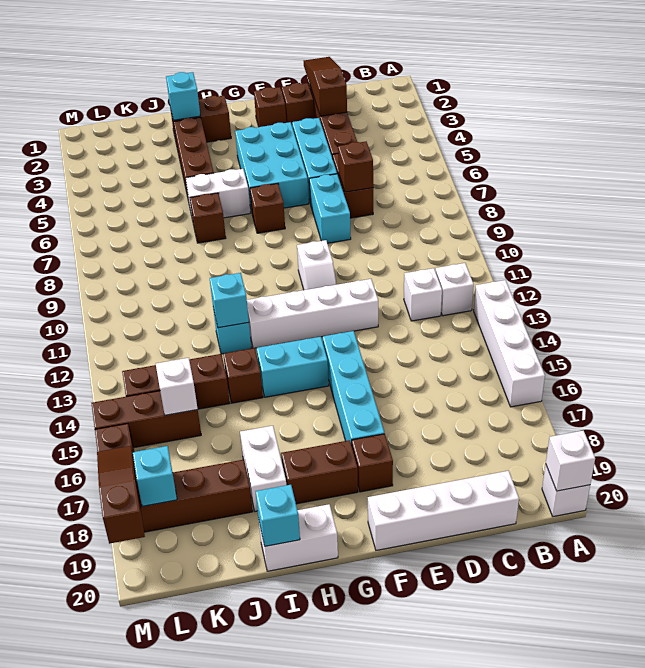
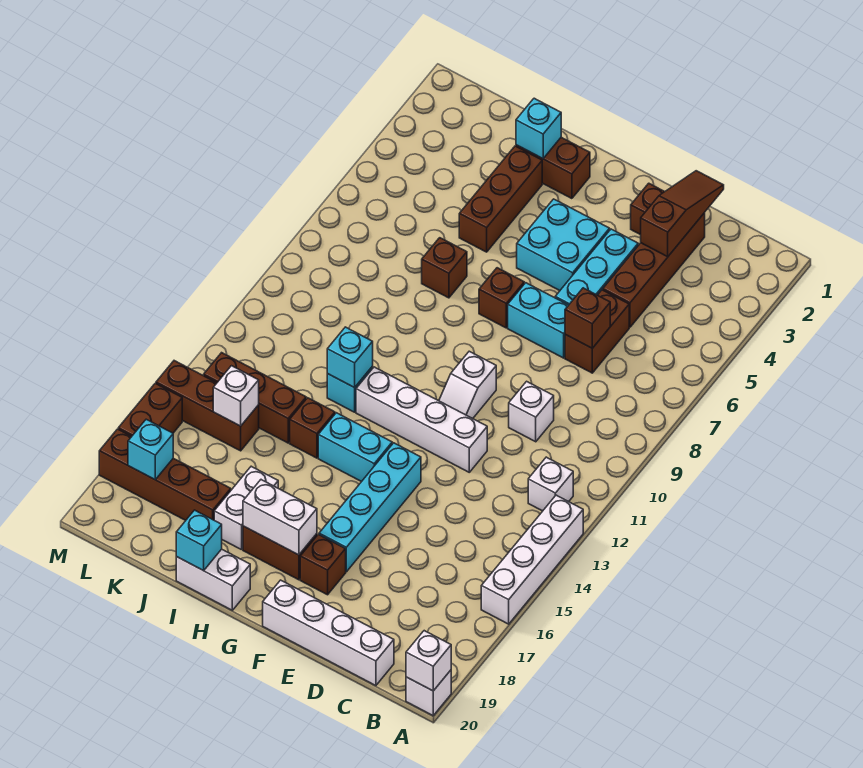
white brick C12 level 1 -> white brick D10 level 1
cyan brick E7:E8 level 1 -> cyan brick E7:F7 level 1
brown brick F2 level 1 -> none
cyan brick F4:G6 level 1 -> cyan brick F4:G5 level 1
white brick H6:I6 level 1 -> white brick G18:H18 level 2
brown slope M17:M19 level 2 top 19 -> none

